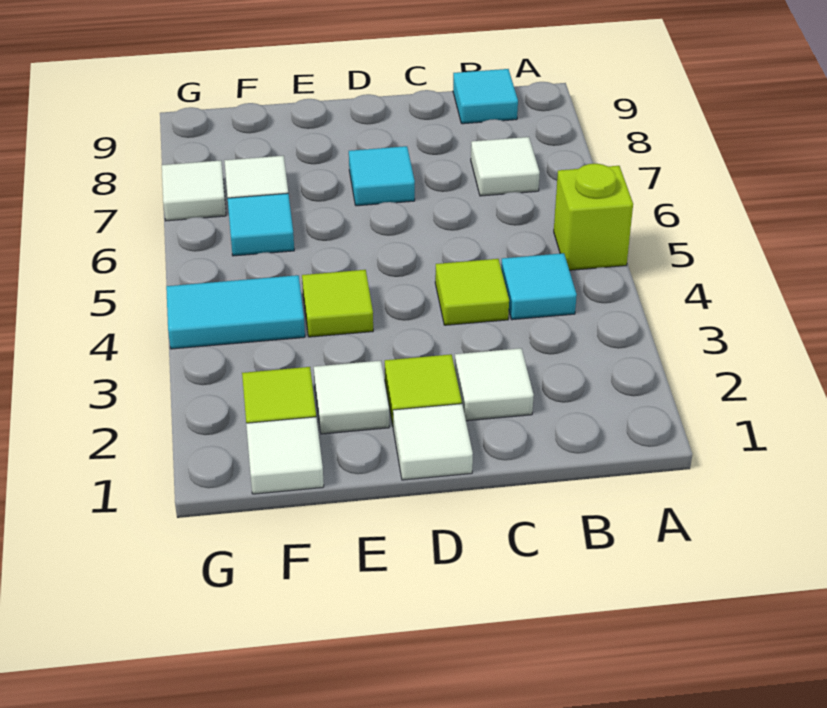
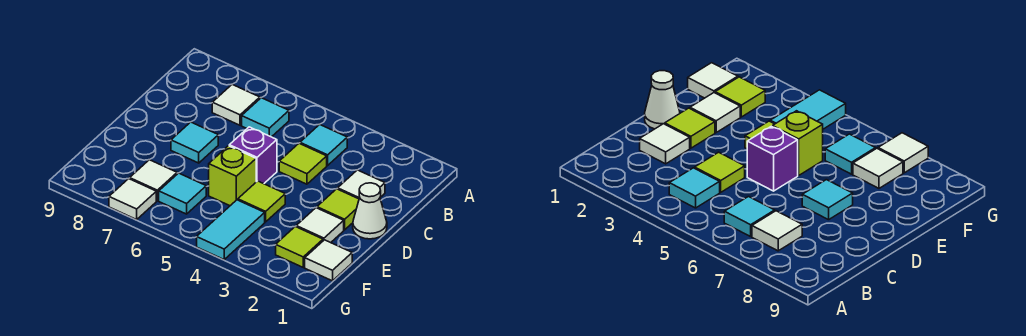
lime brick A5 level 1 -> lime brick E5 level 1
cyan tile B9 level 1 -> cyan tile B6 level 1
white tile D1 level 1 -> white cone D1 level 1
none -> purple brick D5 level 1

